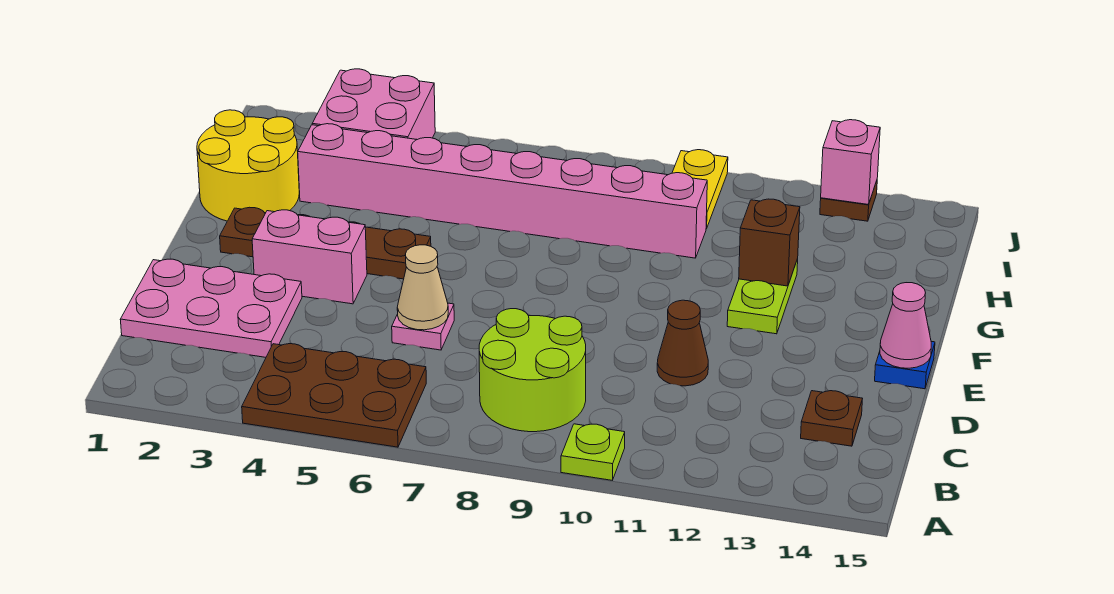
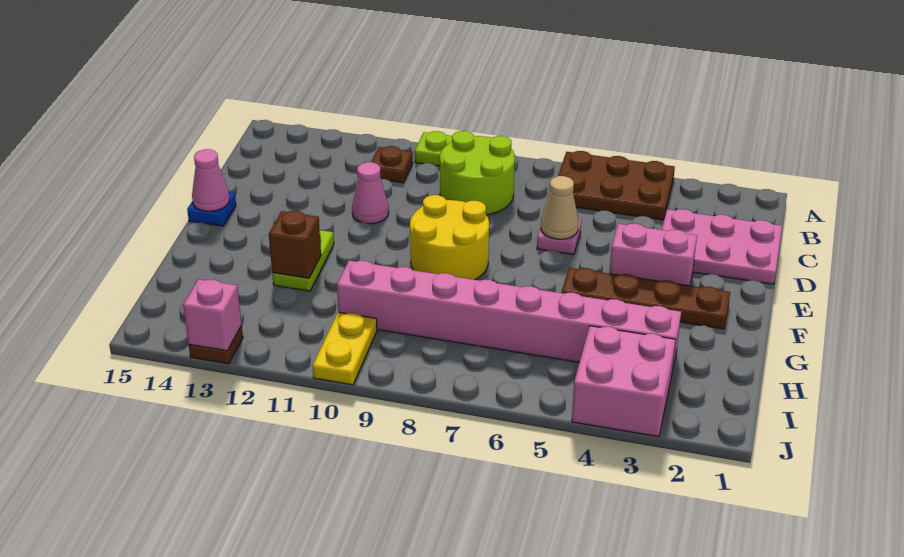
brown plate C14 level 1 -> brown plate B11 level 1
brown cone D11 level 1 -> pink cone D11 level 1
yellow round brick G1:H2 level 1 -> yellow round brick E8:F9 level 1

